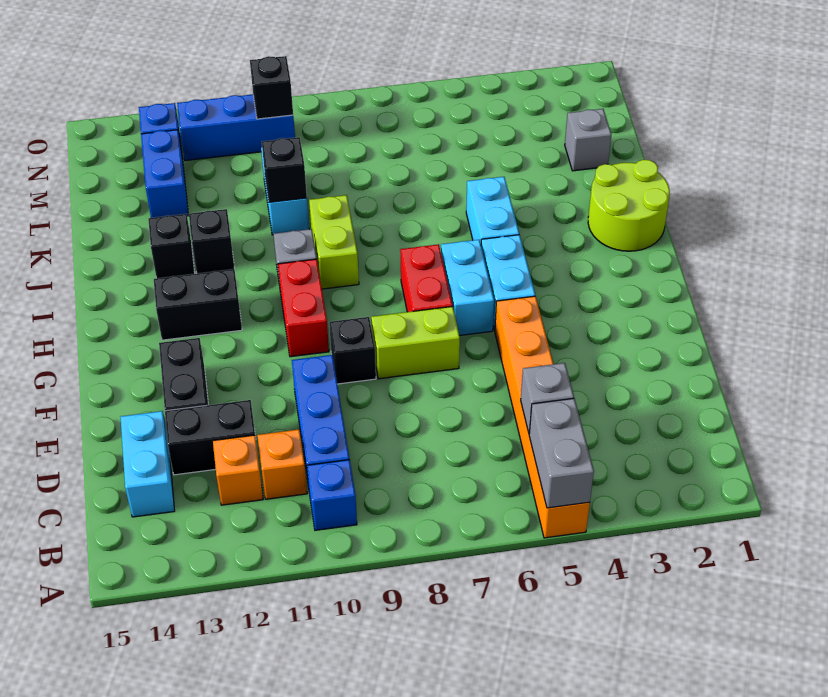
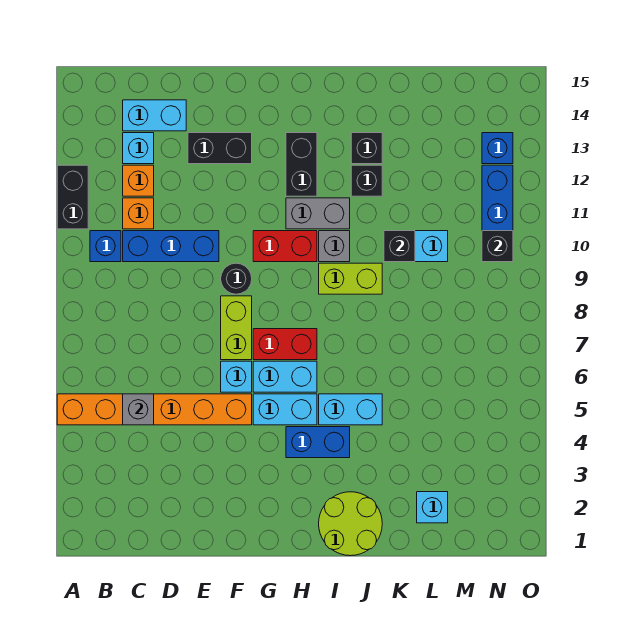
grey brick A5:B5 level 2 -> grey brick H11:I11 level 1
none -> cyan brick C13 level 1
black brick D12:D13 level 1 -> black brick A11:A12 level 1
none -> cyan brick F6 level 1
black brick F9 level 1 -> black round brick F9 level 1
grey brick L2 level 1 -> cyan brick L2 level 1
blue brick L13:M13 level 1 -> blue brick H4:I4 level 1

